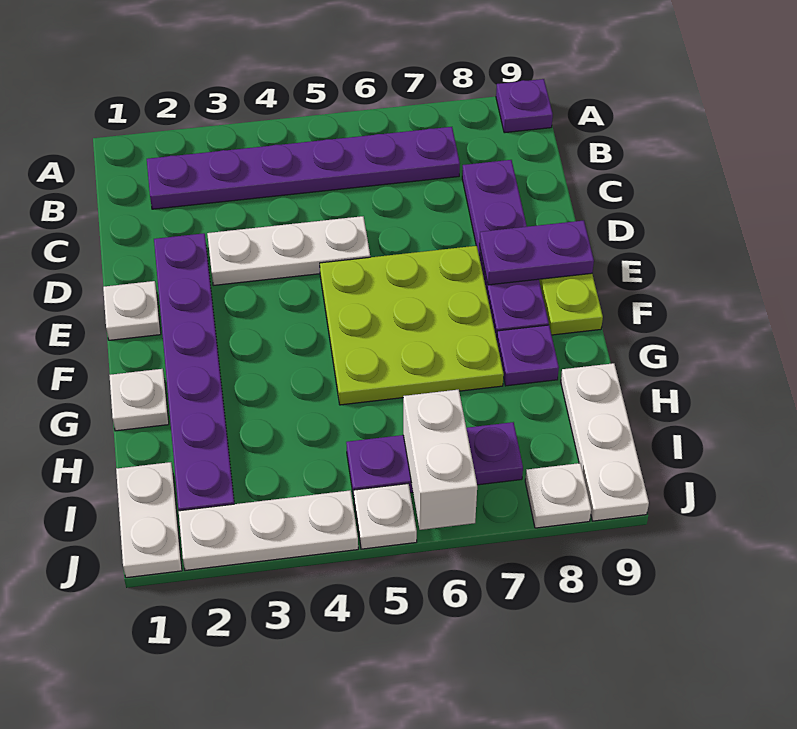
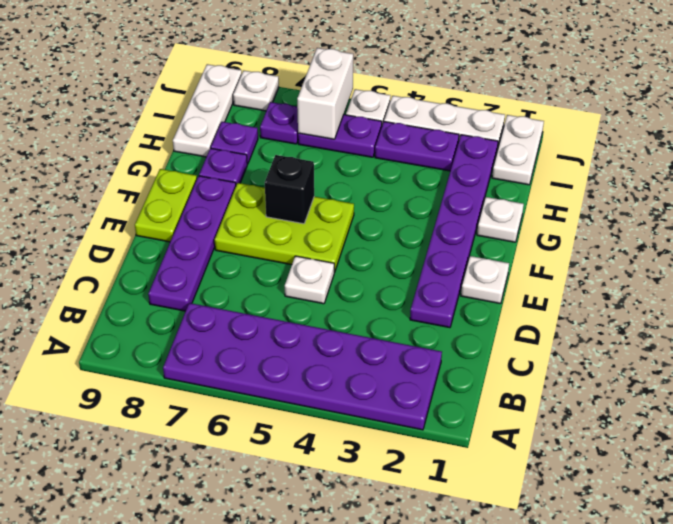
purple plate A9 level 1 -> purple plate H8 level 1
purple plate B2:B7 level 1 -> purple plate A2:B7 level 1
white plate D3:D5 level 1 -> white plate D5 level 1
lime plate E5:G7 level 1 -> lime plate E5:F7 level 1
purple plate E8:E9 level 2 -> purple plate I3:I4 level 1
none -> black brick F6 level 2

